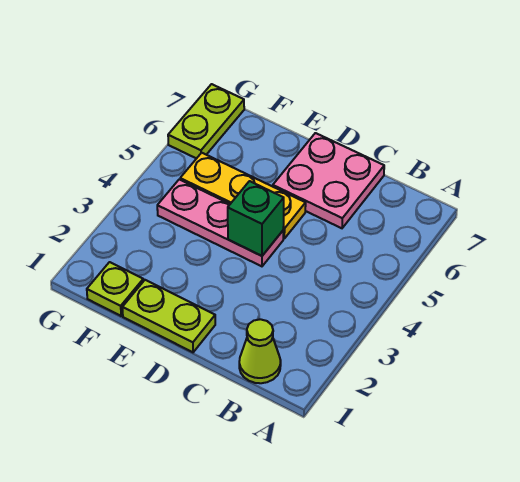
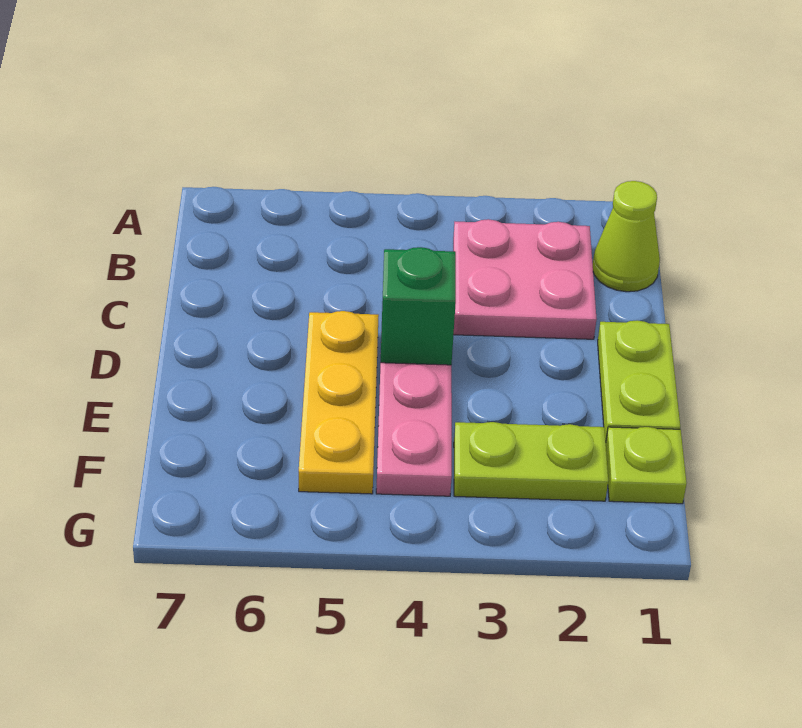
pink plate C6:D7 level 1 -> pink plate B2:C3 level 1
lime plate G6:G7 level 1 -> lime plate F2:F3 level 1

